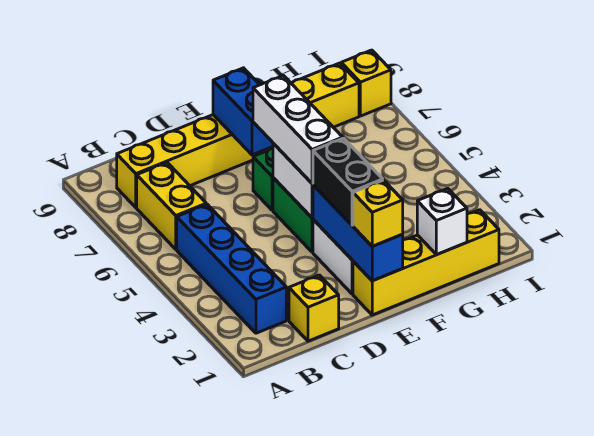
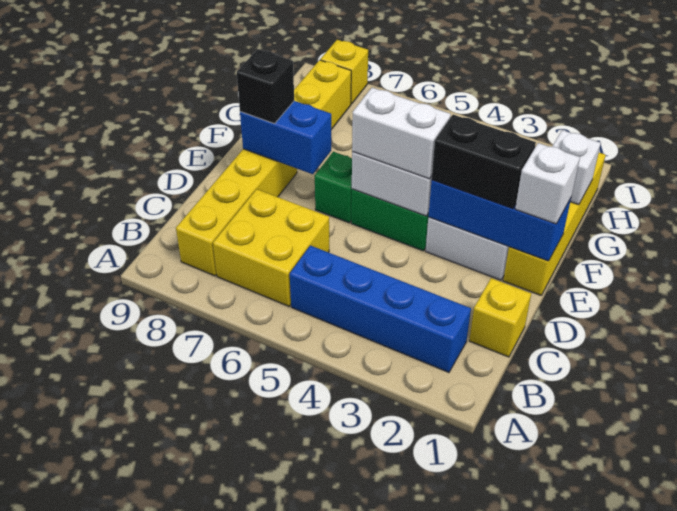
yellow brick B6:B7 level 1 -> yellow brick B6:C7 level 1
yellow brick E1 level 3 -> white brick E1 level 3
white brick E4:E6 level 3 -> white brick E4:E5 level 3
none -> black brick E8 level 3

